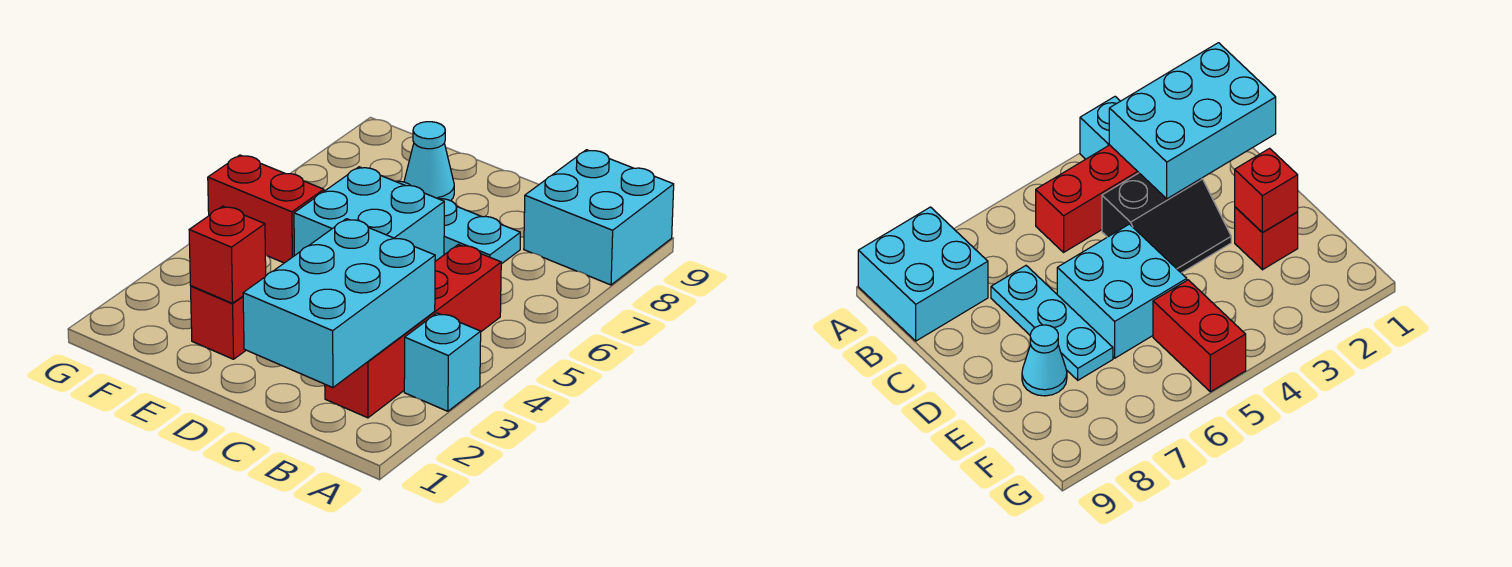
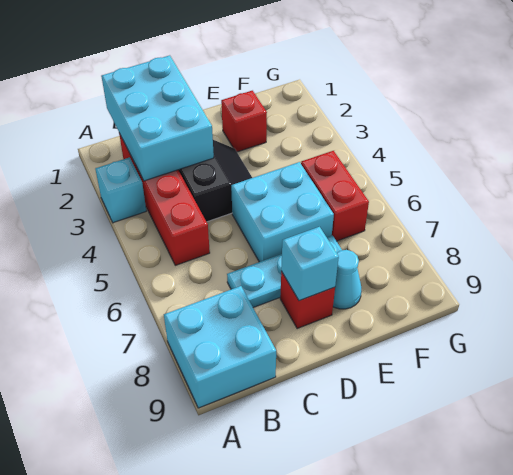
none -> cyan brick D8 level 2
red brick E2 level 2 -> red brick D8 level 1
red brick F5:G5 level 1 -> red brick F5:F6 level 1

